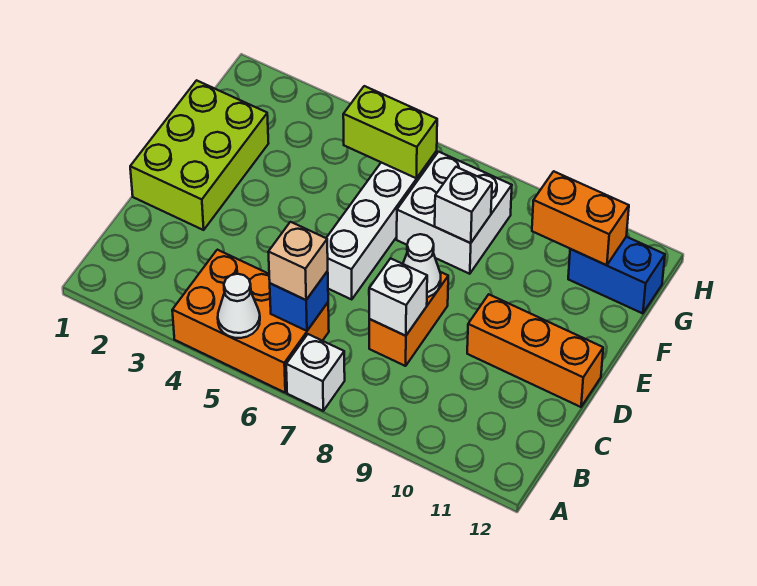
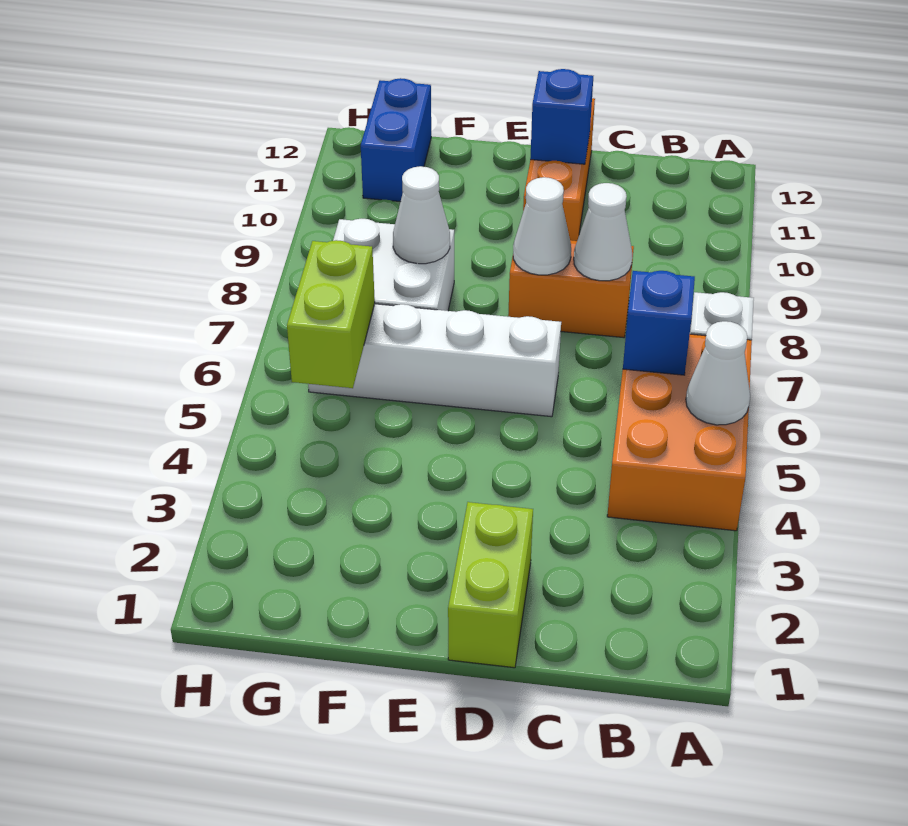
tan brick B6 level 3 -> none
white brick C8 level 2 -> white cone C8 level 2
lime brick D1:F2 level 1 -> lime brick D1:D2 level 1
none -> blue brick D11 level 2
white brick F8 level 2 -> white cone F8 level 2
orange brick G10:G11 level 2 -> none

